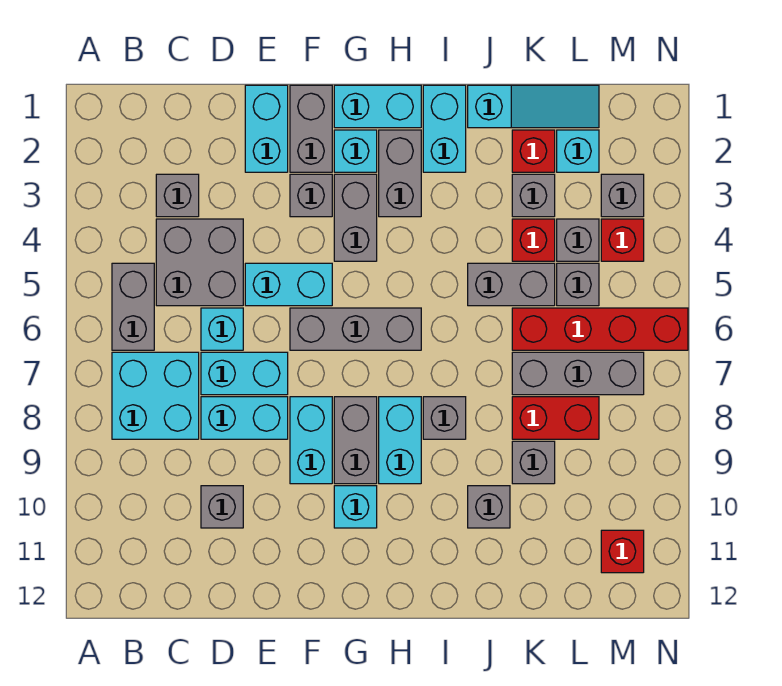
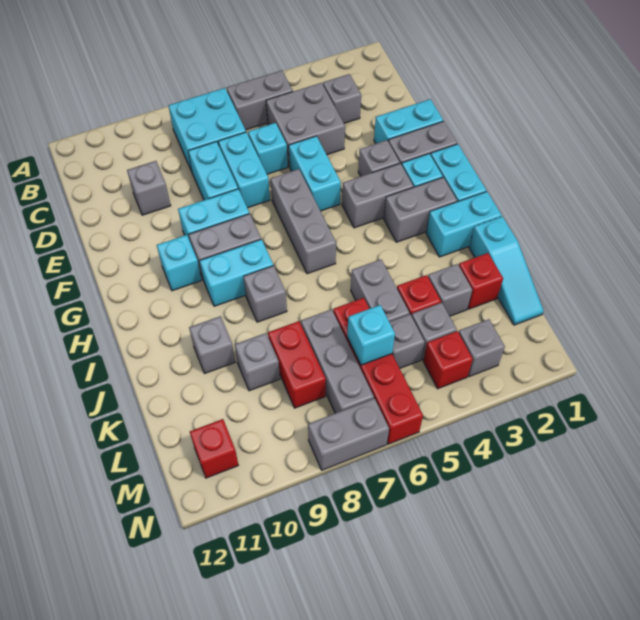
cyan brick L2 level 1 -> cyan brick L6 level 2
none -> grey brick N7:N8 level 1

